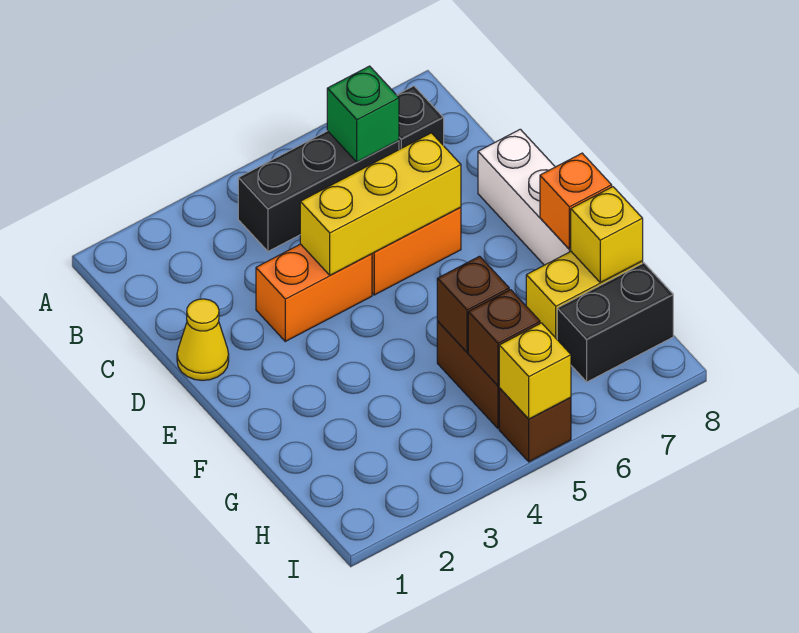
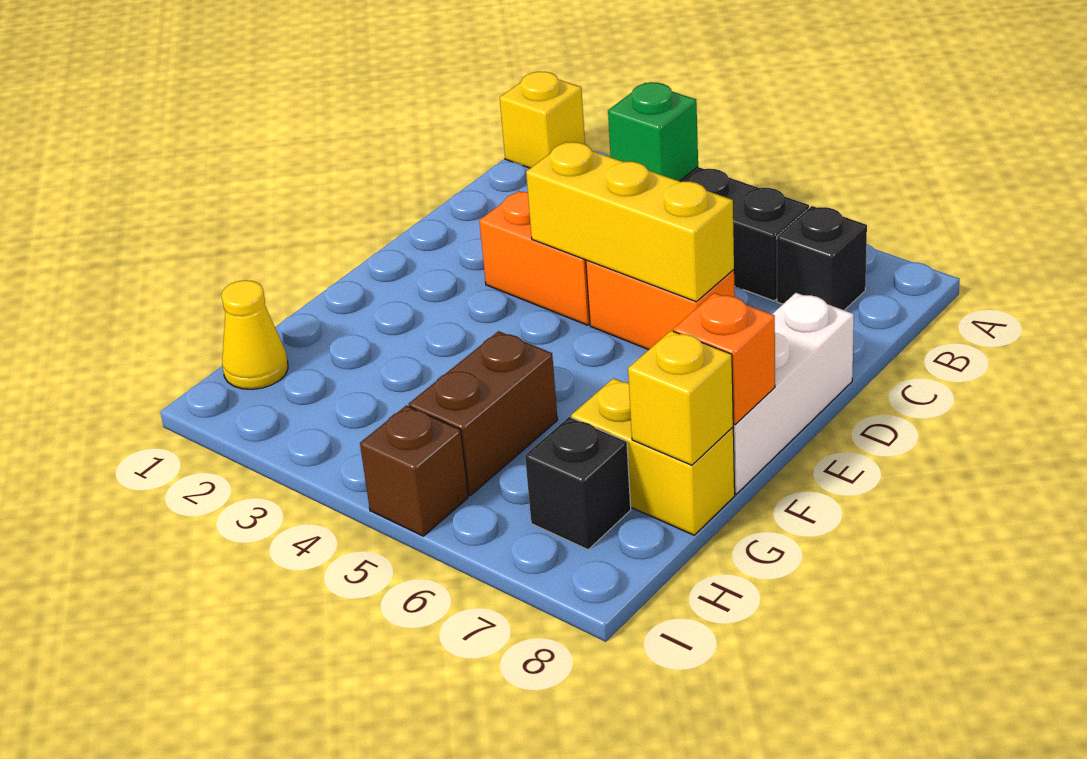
green brick B6 level 2 -> green brick B4 level 2
yellow cone D1 level 1 -> yellow cone H1 level 1
brown brick G5 level 2 -> none
brown brick H5 level 2 -> none
black brick H7:H8 level 1 -> black brick H7 level 1
yellow brick I5 level 2 -> yellow brick A1 level 1

